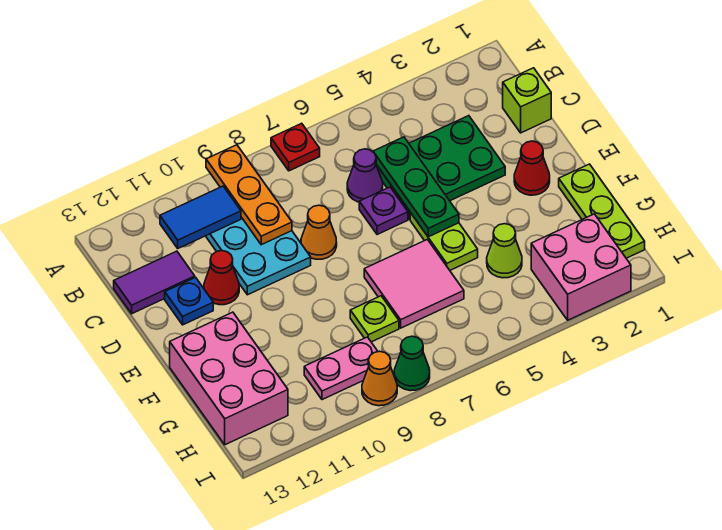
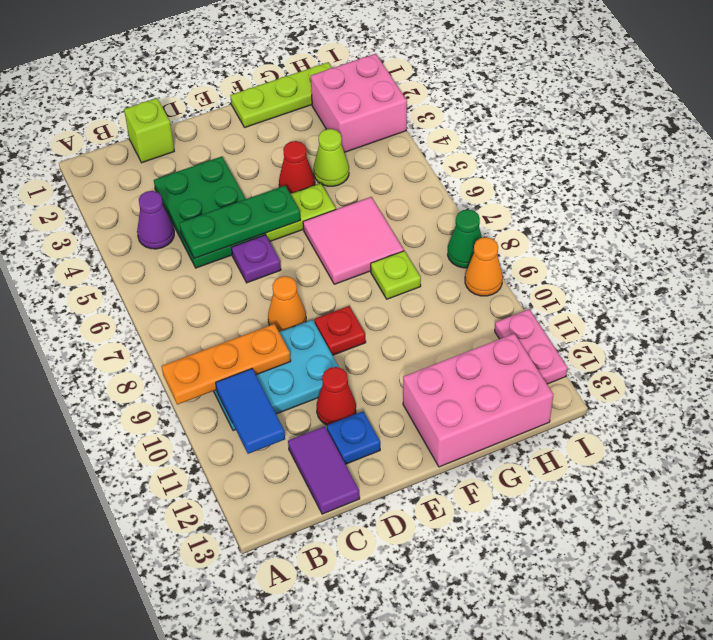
red plate A7 level 1 -> red plate E9 level 1
purple cone C6 level 1 -> purple cone B4 level 1
red cone E2 level 1 -> red cone F4 level 1
pink plate H9:H10 level 1 -> pink plate I11:I12 level 1

